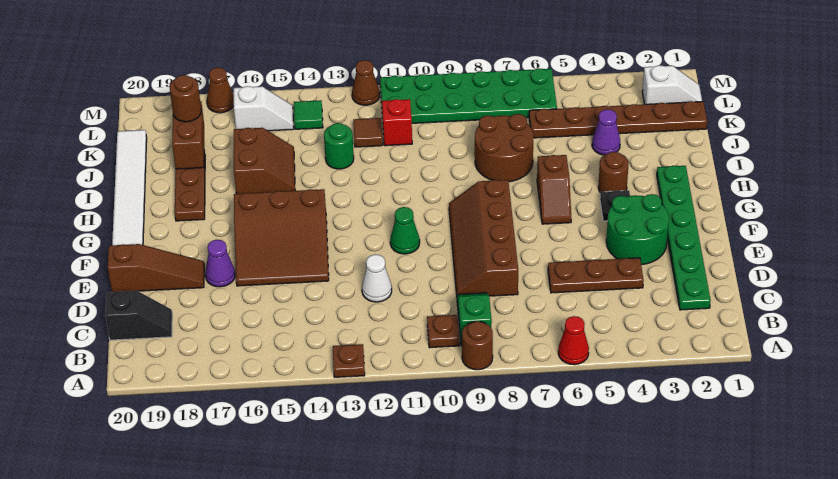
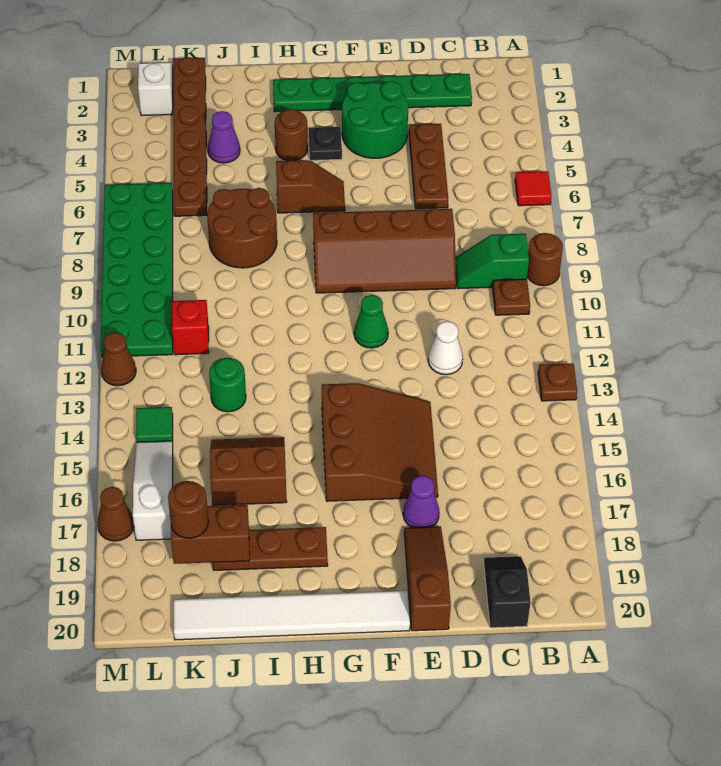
red cone A6 level 1 -> red tile A6 level 1
brown tile K12 level 1 -> none
white slope L15:L16 level 1 top 16 -> white slope L15:L17 level 1 top 17

